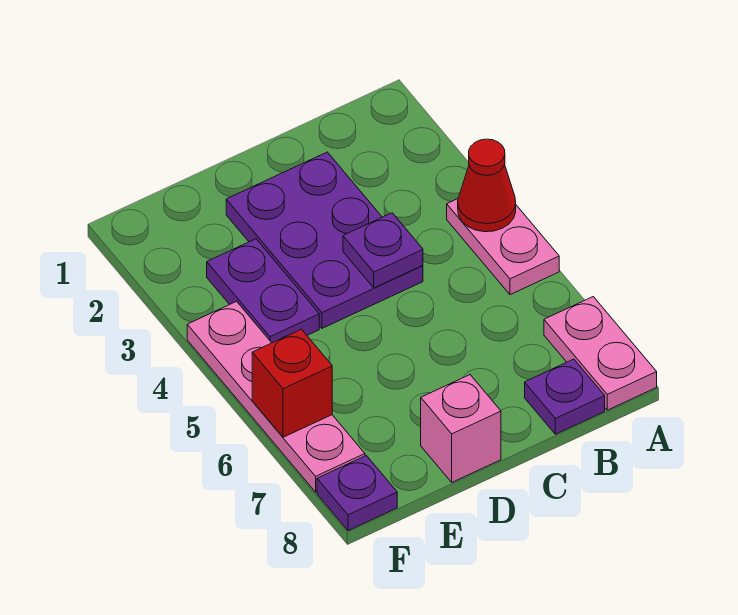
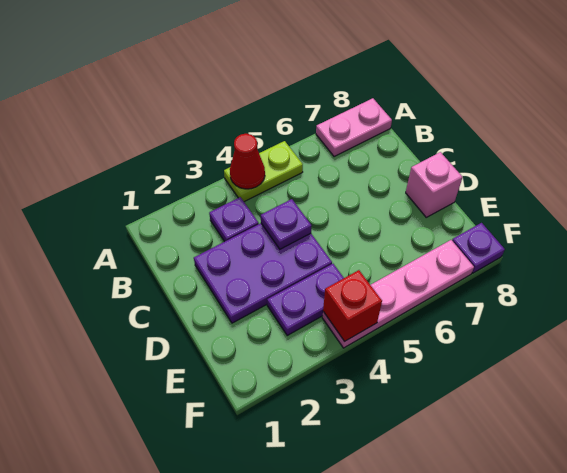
pink plate A4:A5 level 1 -> lime plate A4:A5 level 1
purple plate B8 level 1 -> purple plate B3 level 1
red brick F6 level 2 -> red brick F4 level 2

